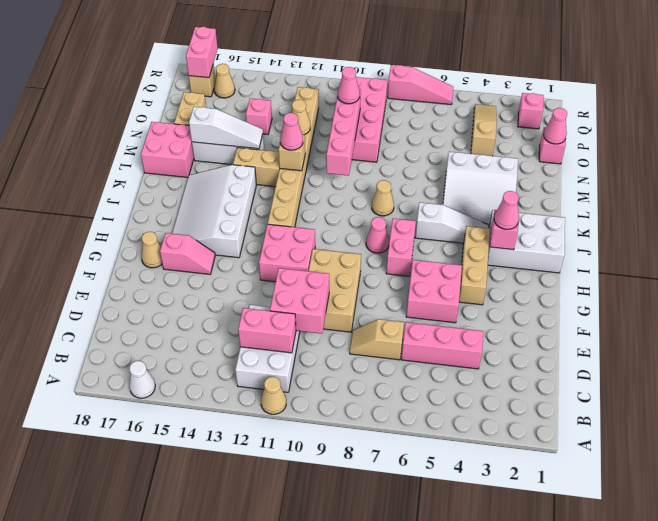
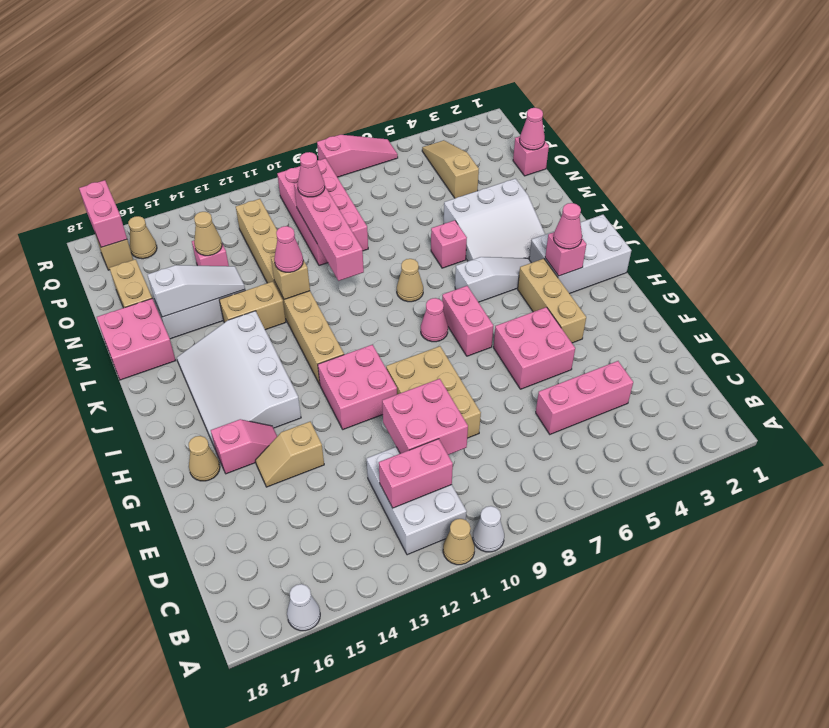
none -> white cone A10 level 1
tan slope D7:D8 level 1 top 7 -> tan slope F14:F15 level 1 top 14
tan cone N12 level 2 -> tan cone O14 level 2
pink brick Q2 level 1 -> pink brick L6 level 1

